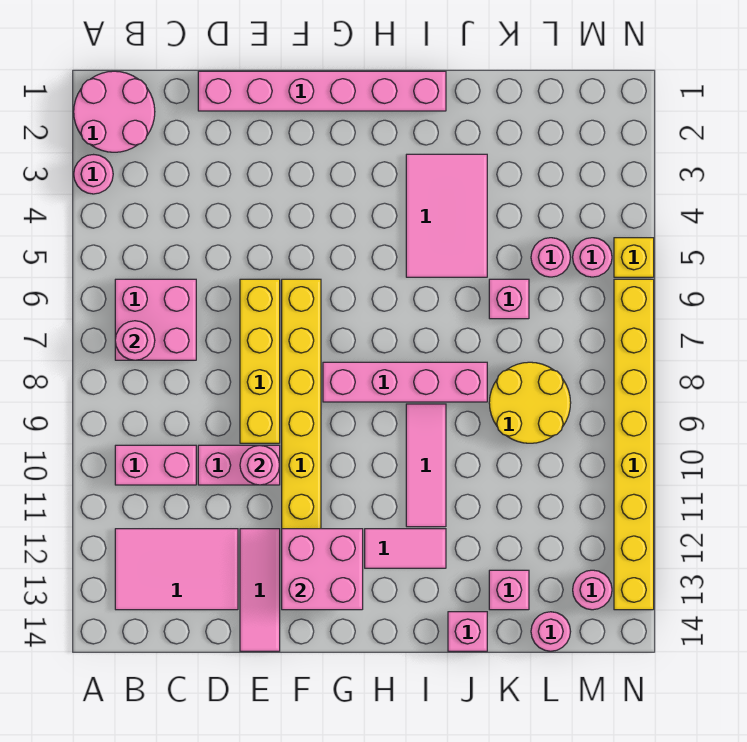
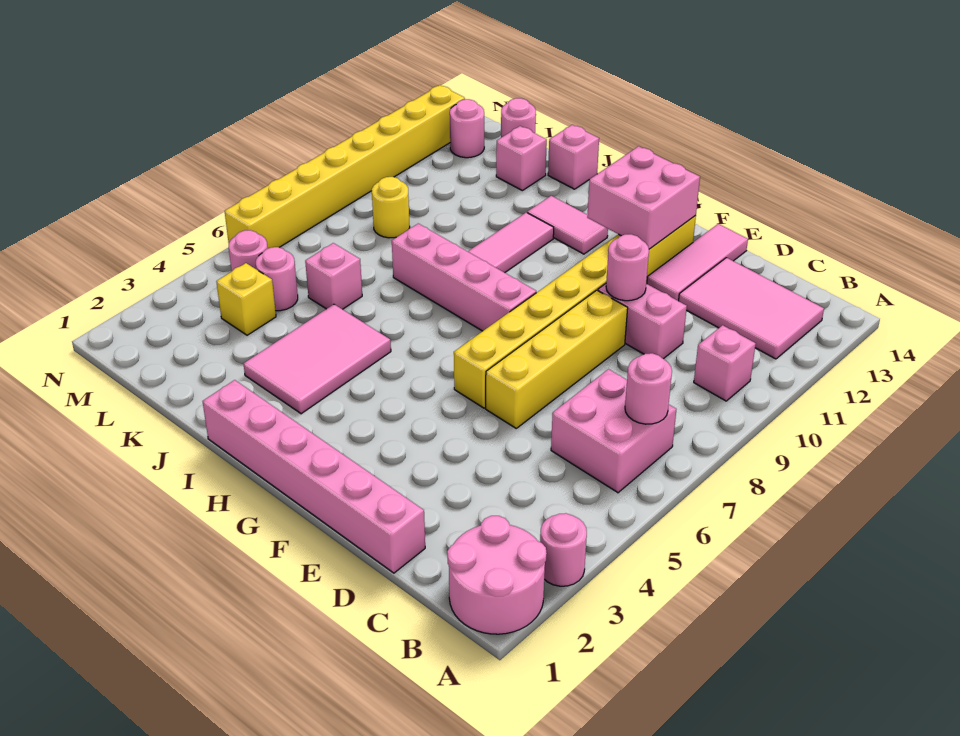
pink brick B10:C10 level 1 -> pink brick B10 level 1
yellow round brick K8:L9 level 1 -> yellow round brick L9 level 1
yellow brick N5 level 1 -> yellow brick L4 level 1

